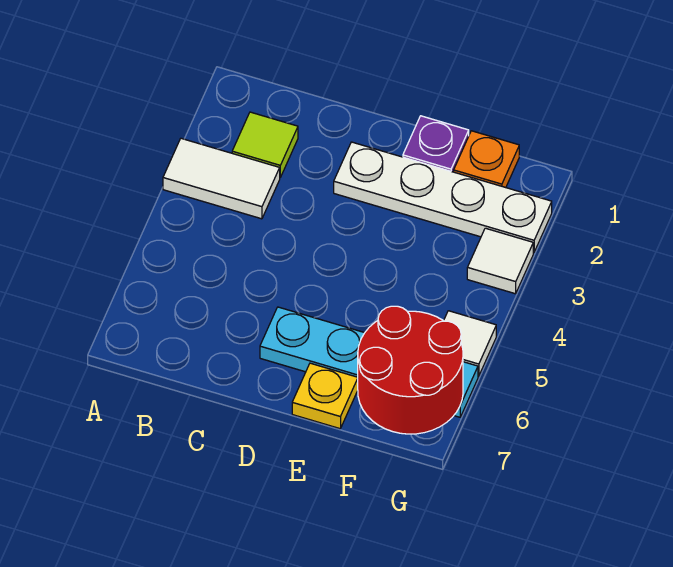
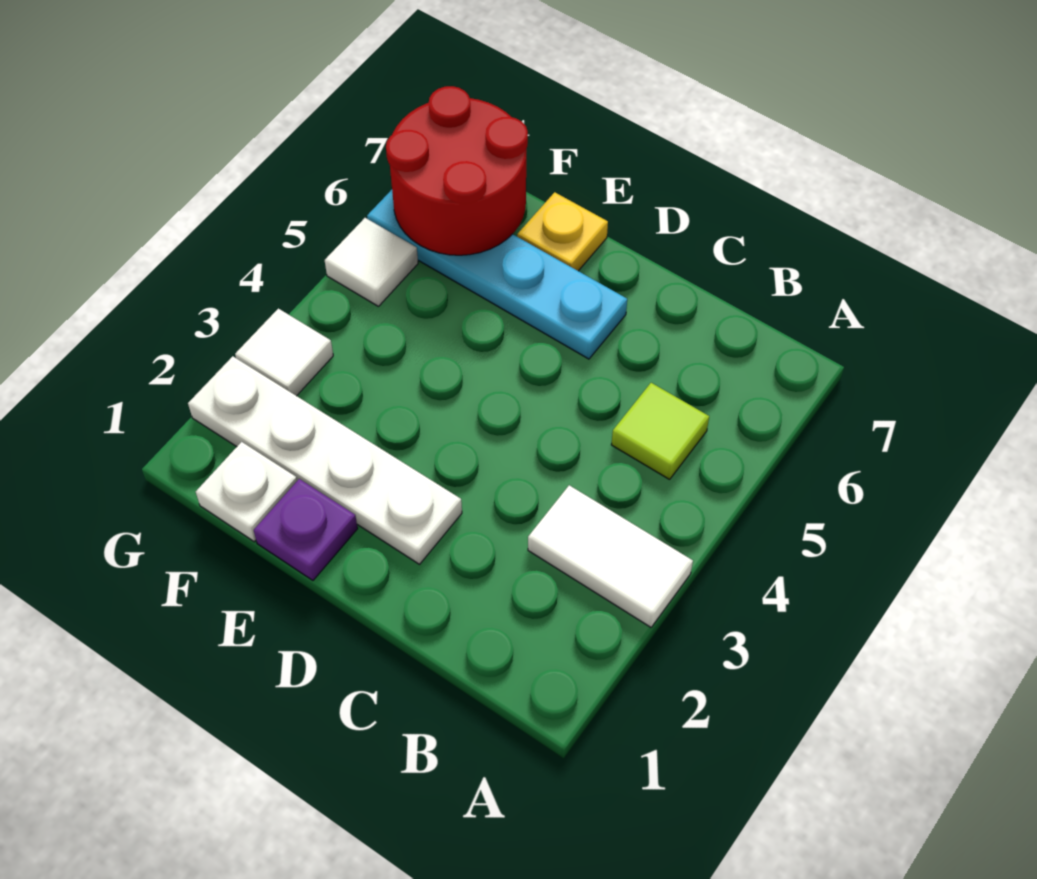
lime tile B2 level 1 -> lime tile B5 level 1
orange plate F1 level 1 -> white plate F1 level 1

